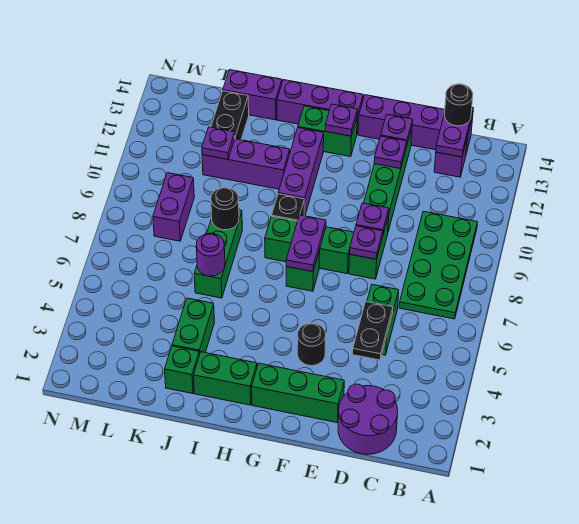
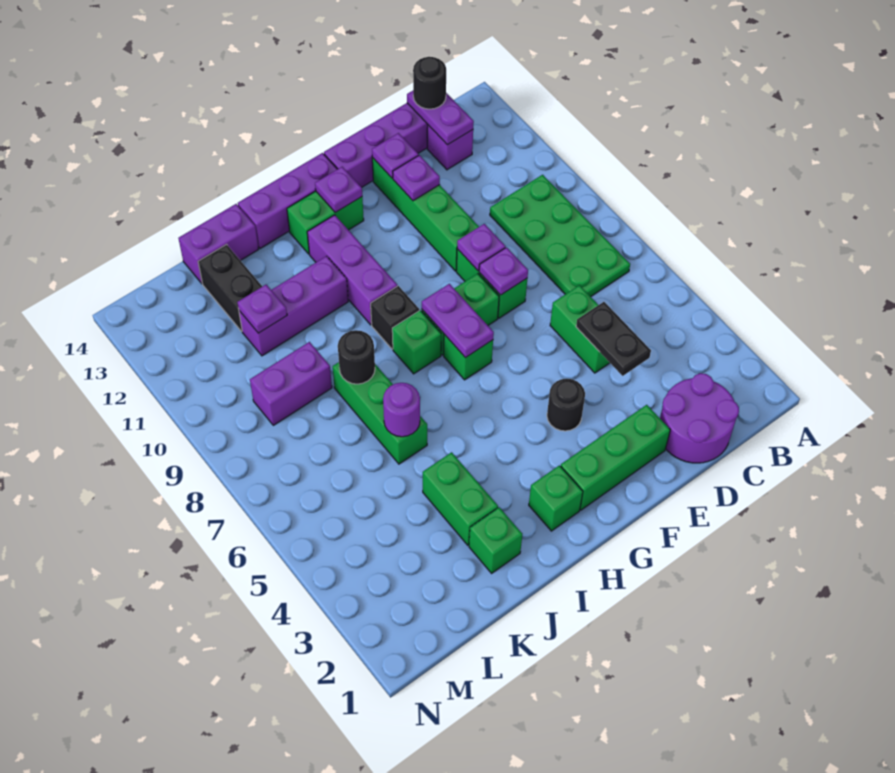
green brick H2:I2 level 1 -> green brick H2 level 1
purple brick L8:L9 level 1 -> purple brick K9:L9 level 1

